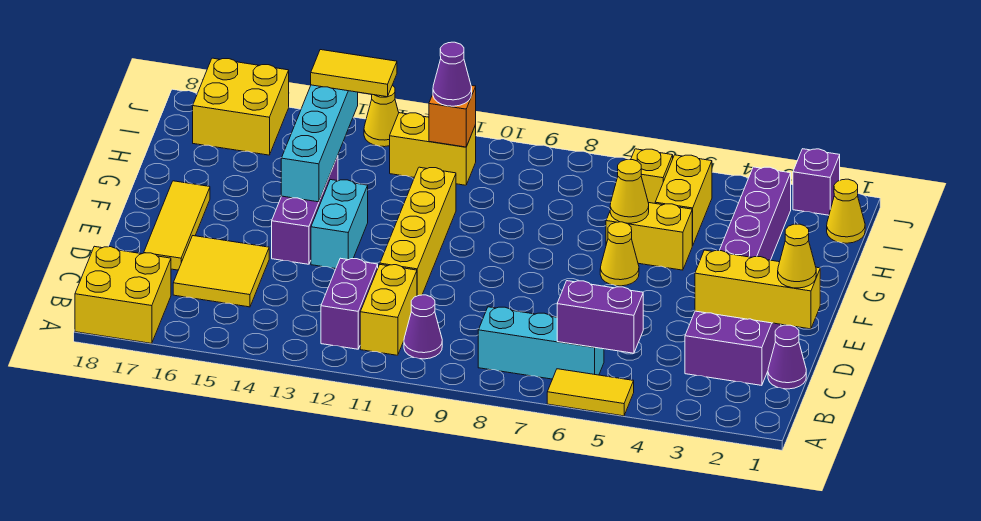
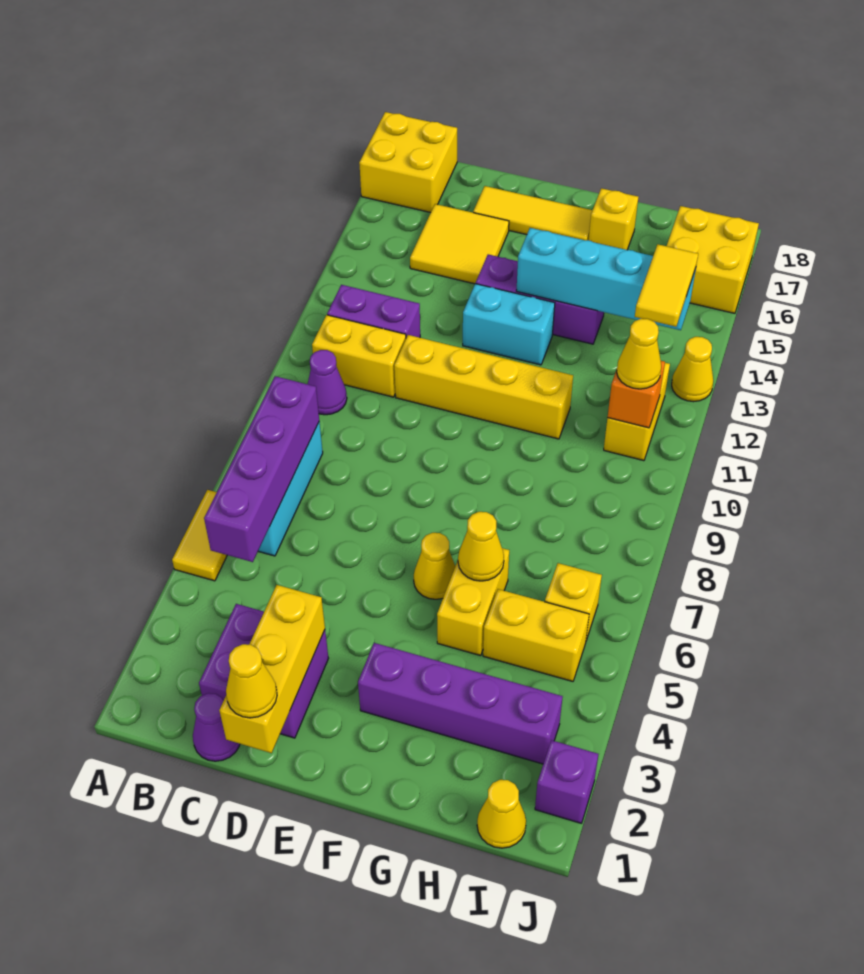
purple brick B5:B6 level 2 -> purple brick B5:B8 level 2
none -> yellow brick G17 level 1
purple cone I11 level 3 -> yellow cone I11 level 3

